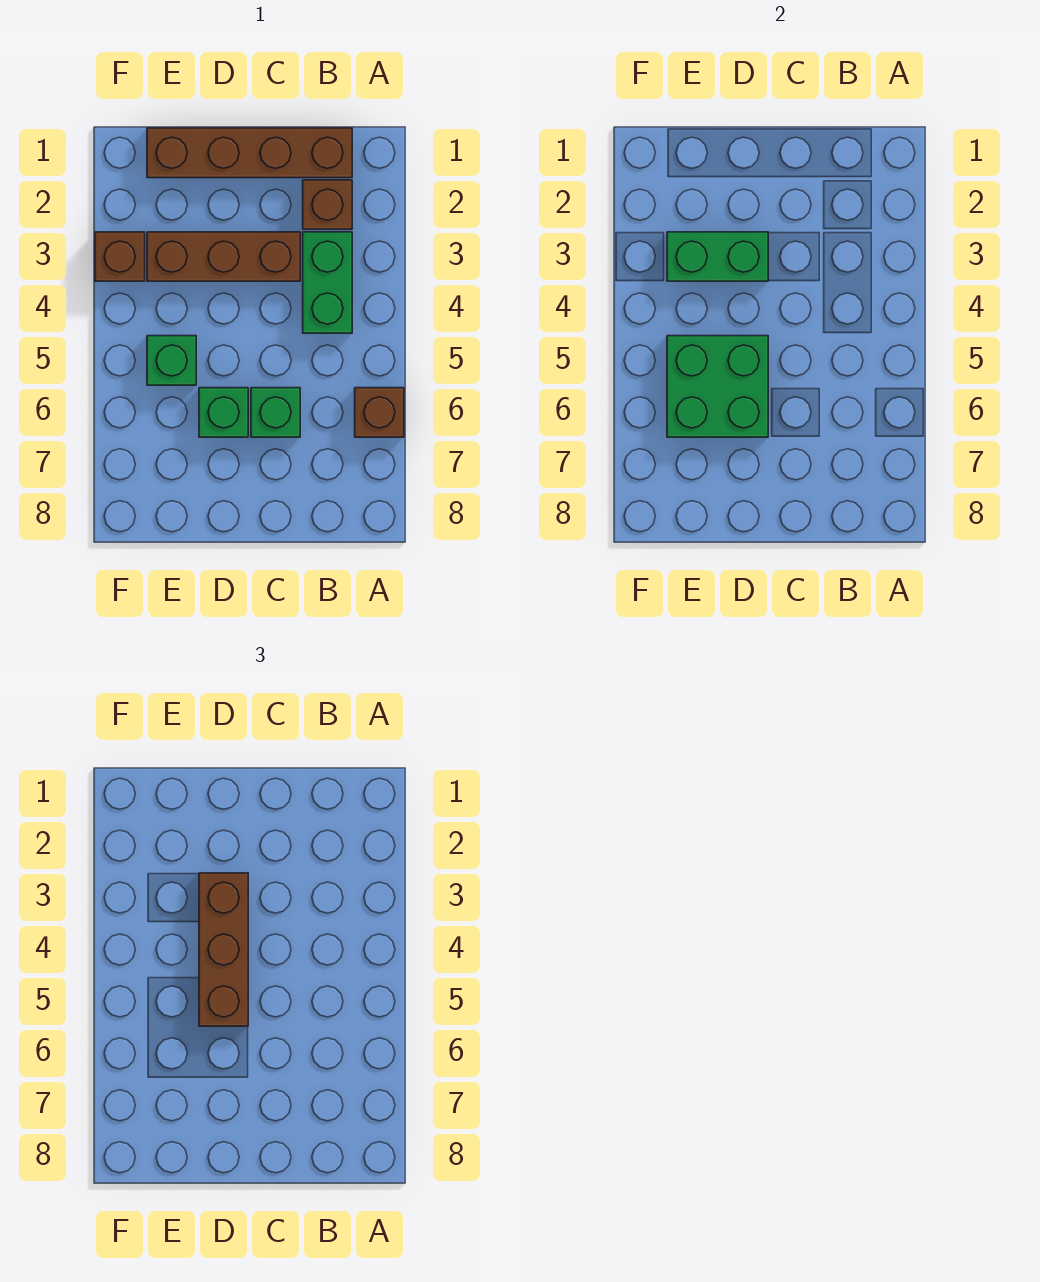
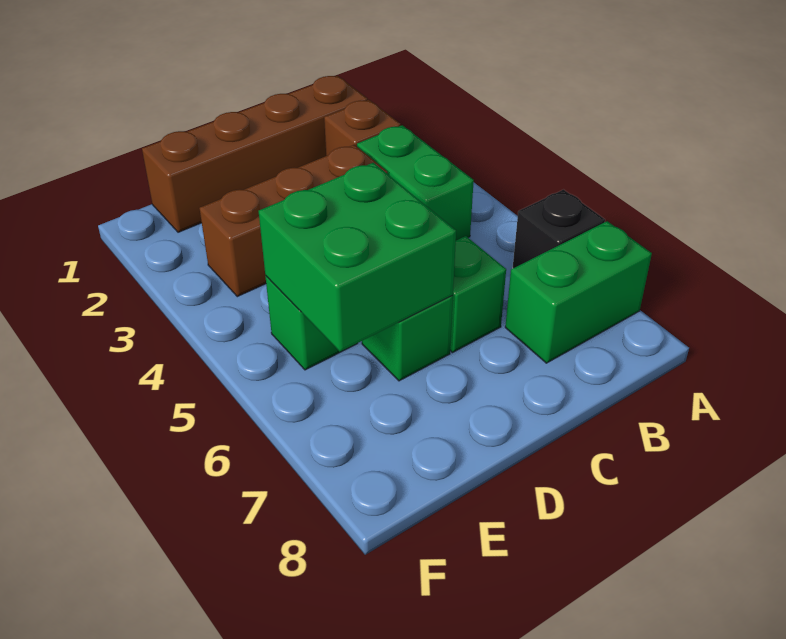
brown brick A6 level 1 -> black brick A6 level 1
green brick D3:E3 level 2 -> green brick A7:B7 level 1
brown brick D3:D5 level 3 -> none
brown brick F3 level 1 -> none

